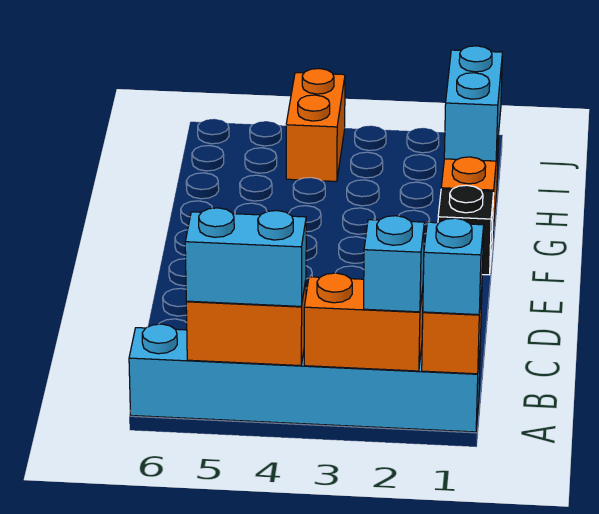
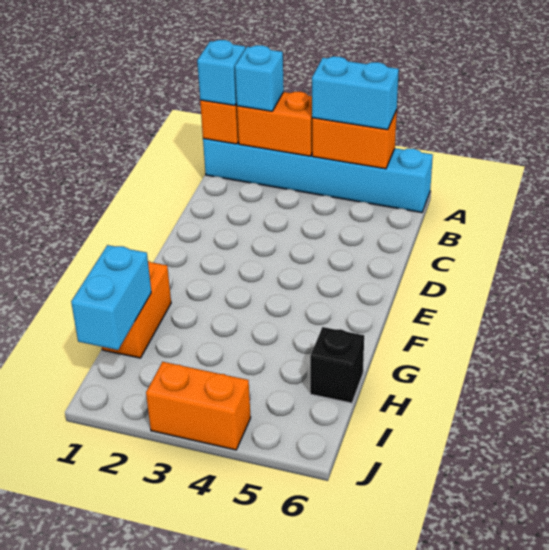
black brick F1 level 1 -> black brick H6 level 1
orange brick I4:J4 level 1 -> orange brick J3:J4 level 1

